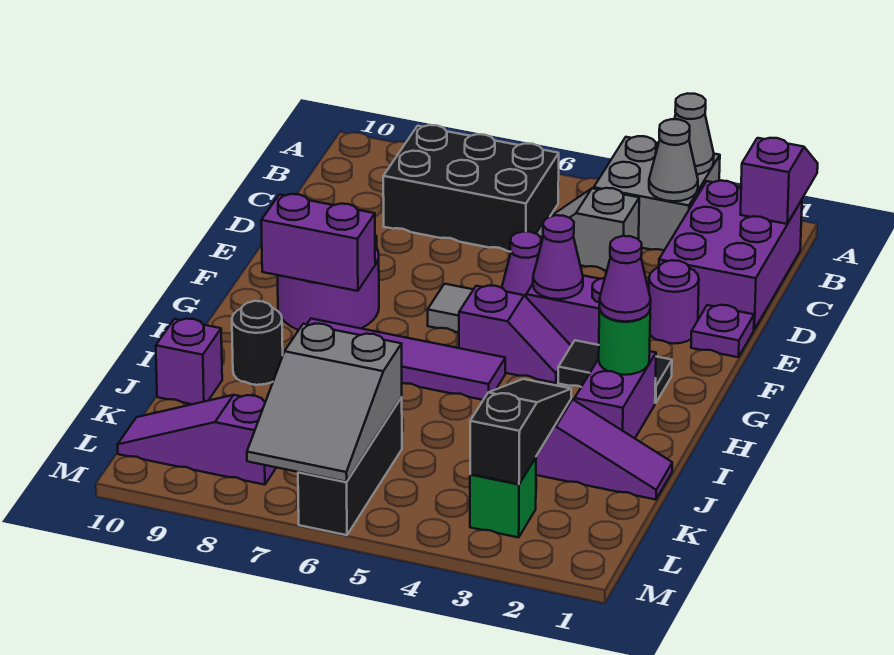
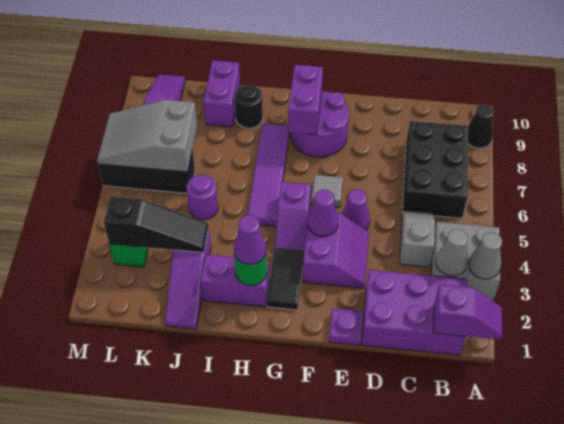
none -> black cone A9 level 1
purple round brick E2 level 1 -> purple round brick J5 level 1
purple brick J10 level 1 -> purple brick J9:J10 level 1

